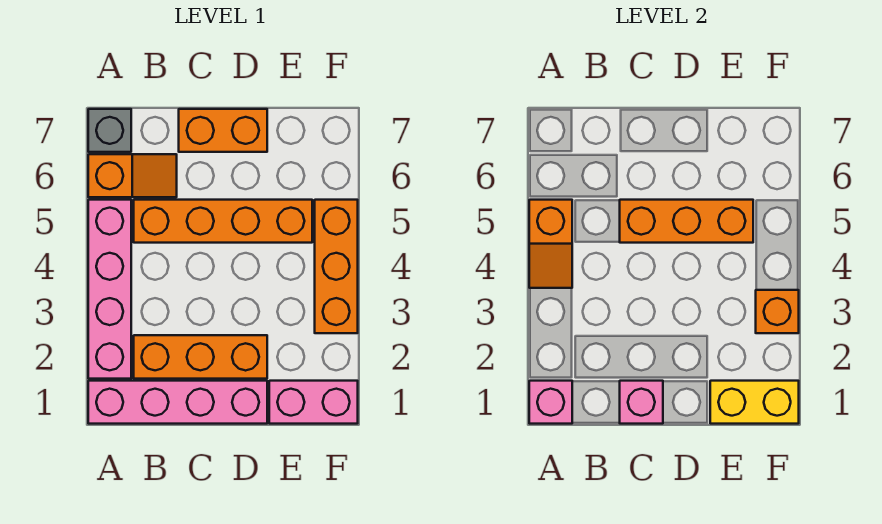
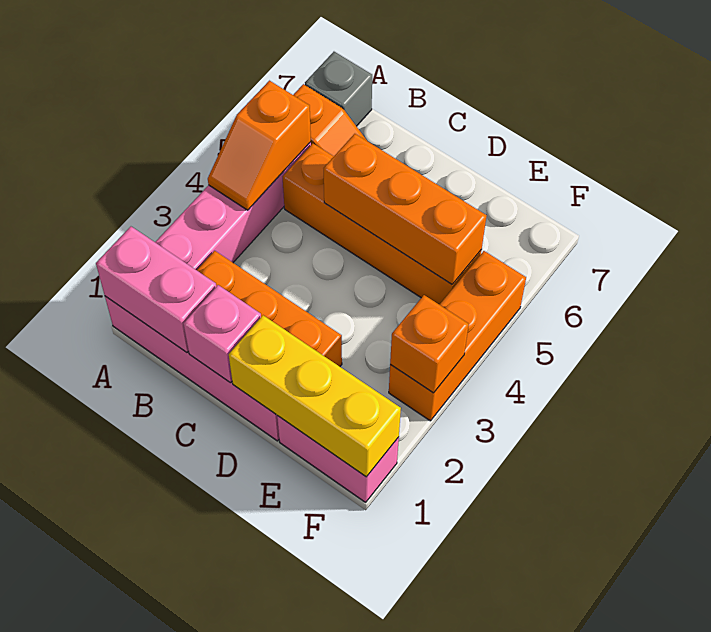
pink brick A1 level 2 -> pink brick A1:B1 level 2
orange brick C7:D7 level 1 -> none
yellow brick E1:F1 level 2 -> yellow brick D1:F1 level 2

